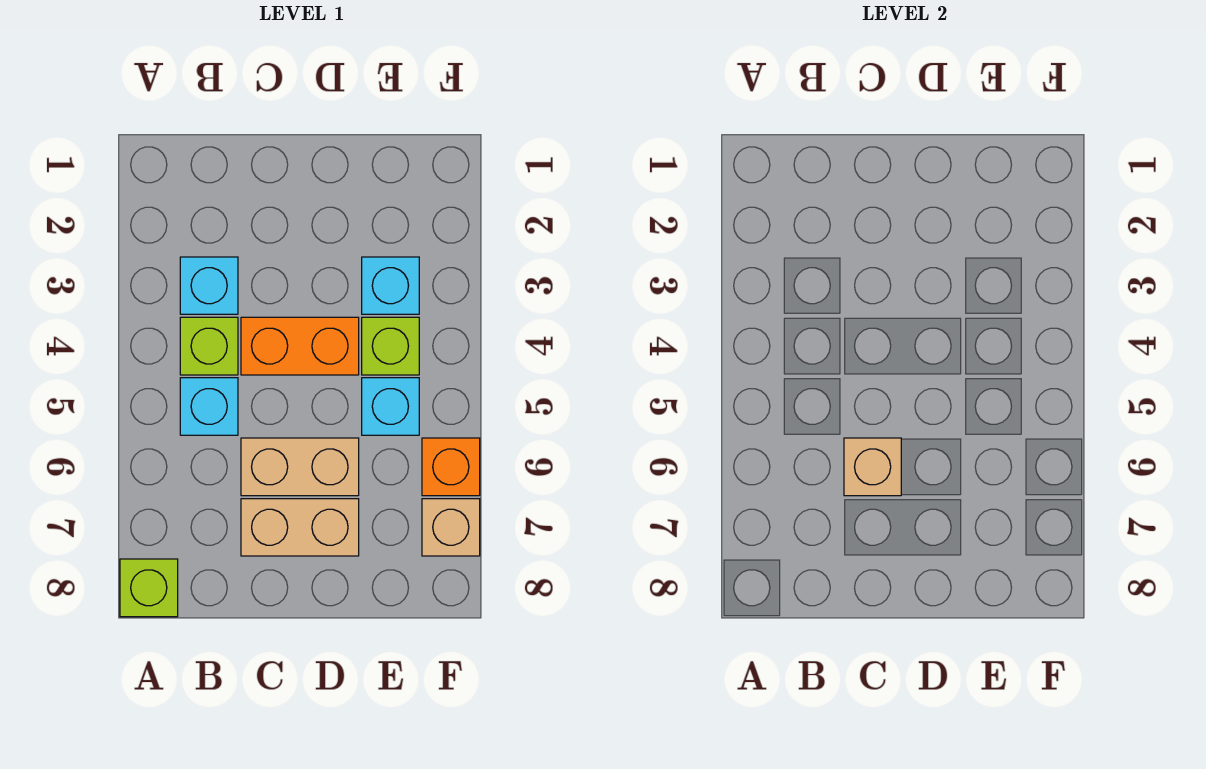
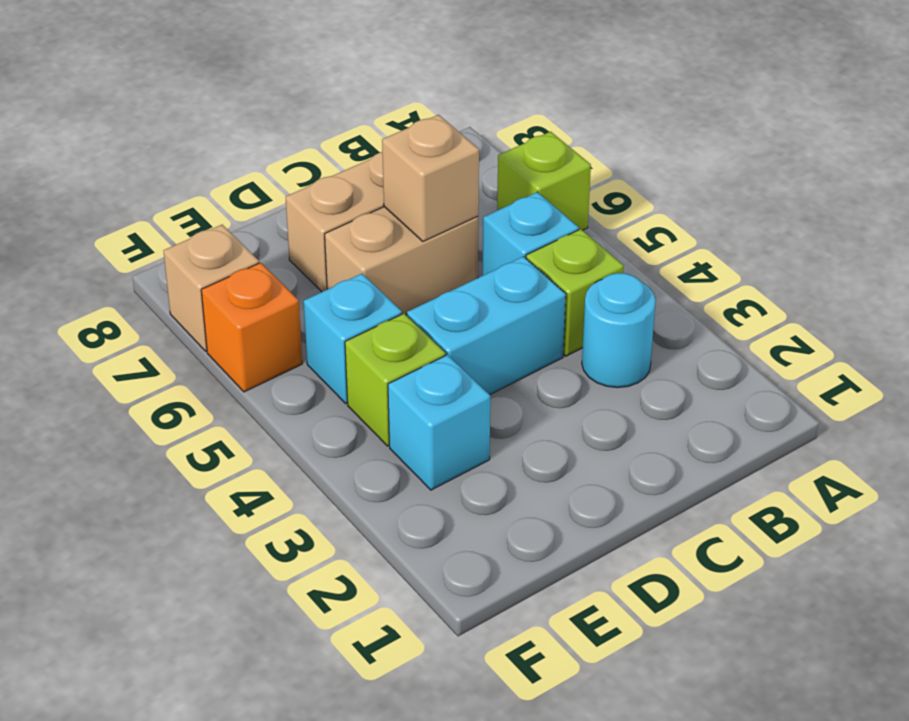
lime brick A8 level 1 -> lime brick A6 level 1
cyan brick B3 level 1 -> cyan round brick B3 level 1
orange brick C4:D4 level 1 -> cyan brick C4:D4 level 1

